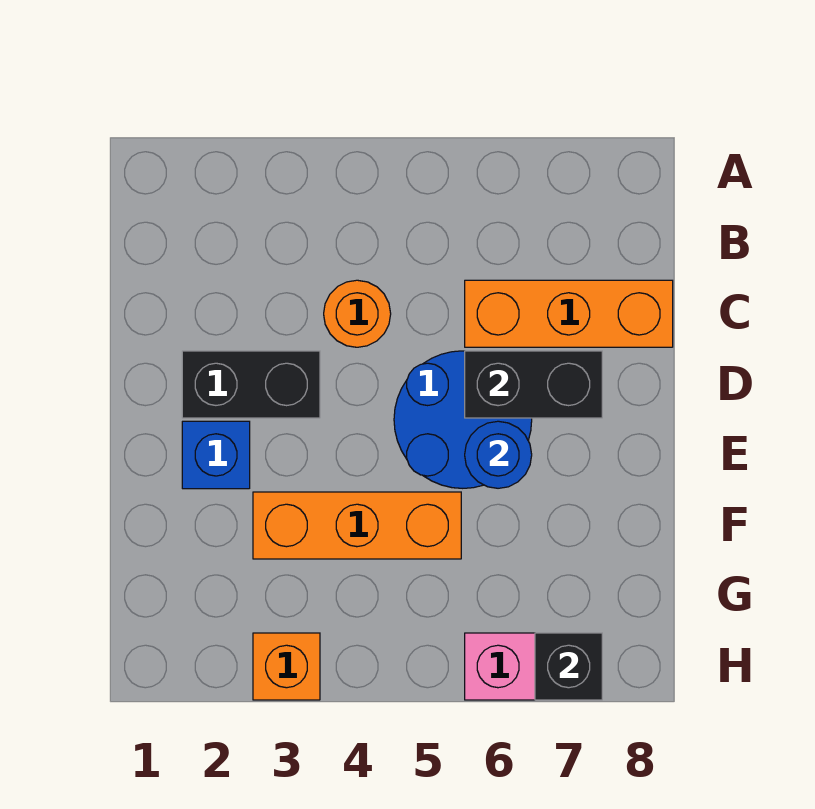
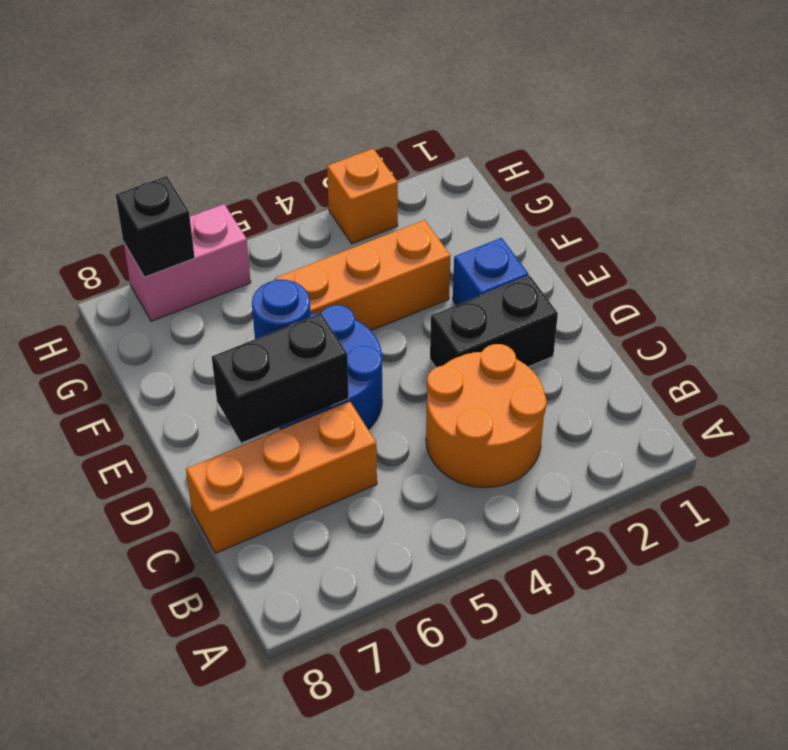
orange round brick C4 level 1 -> orange round brick B3:C4 level 1

